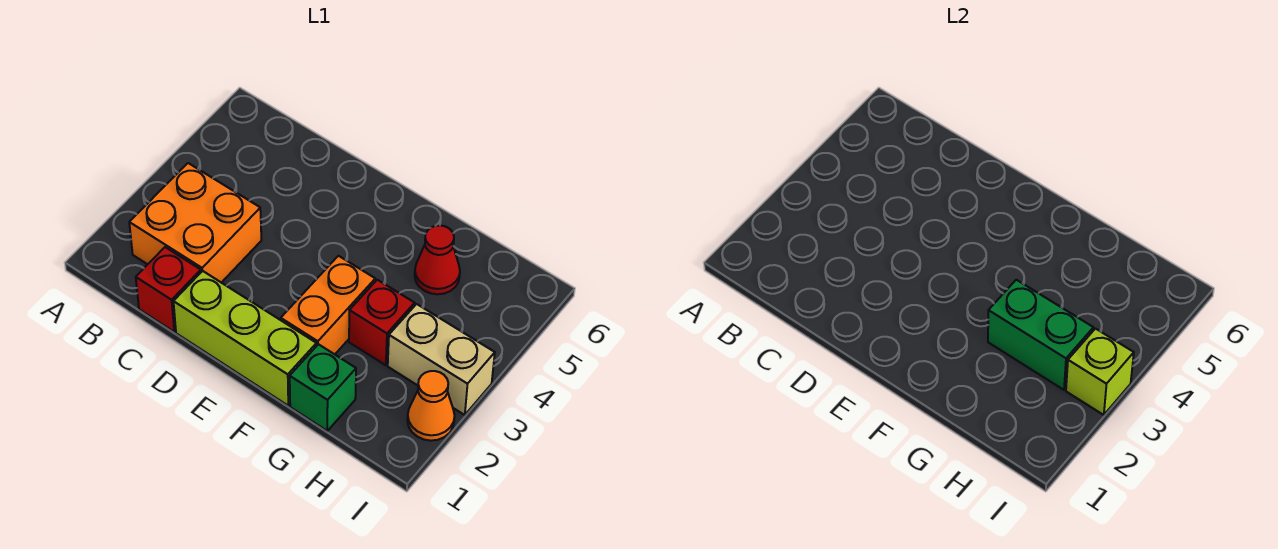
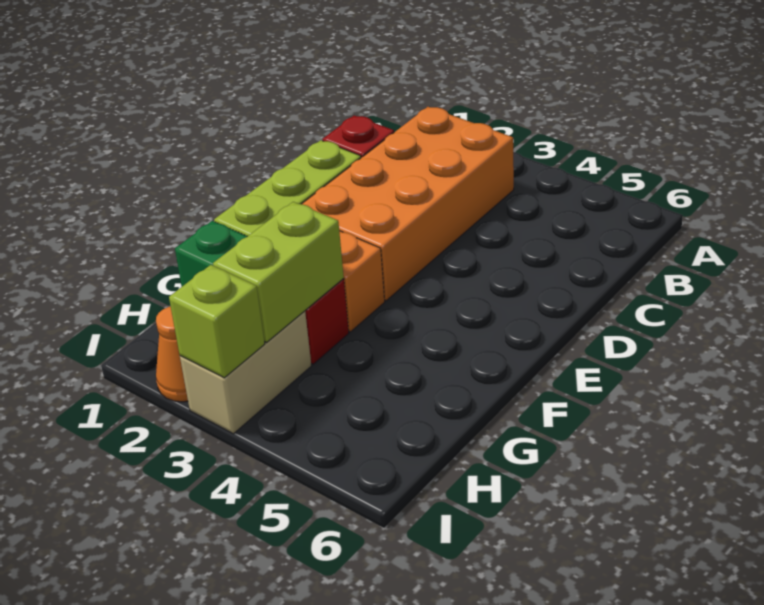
orange brick B2:C3 level 1 -> orange brick B2:E3 level 1
green brick G3:H3 level 2 -> lime brick G3:H3 level 2
red cone G5 level 1 -> none

